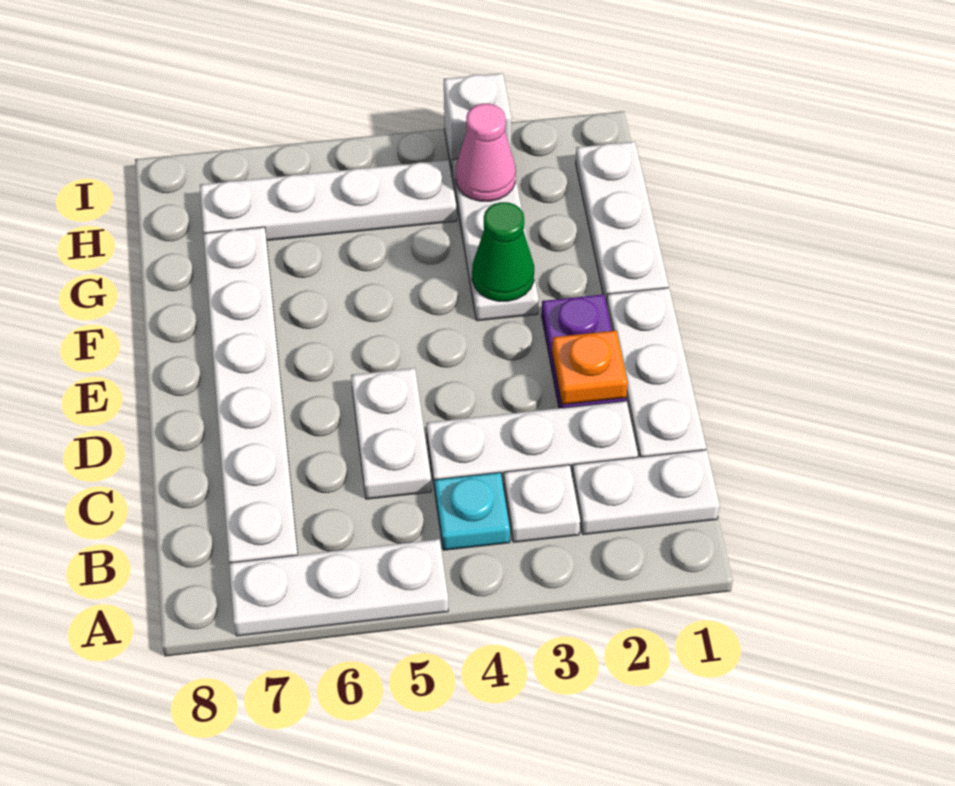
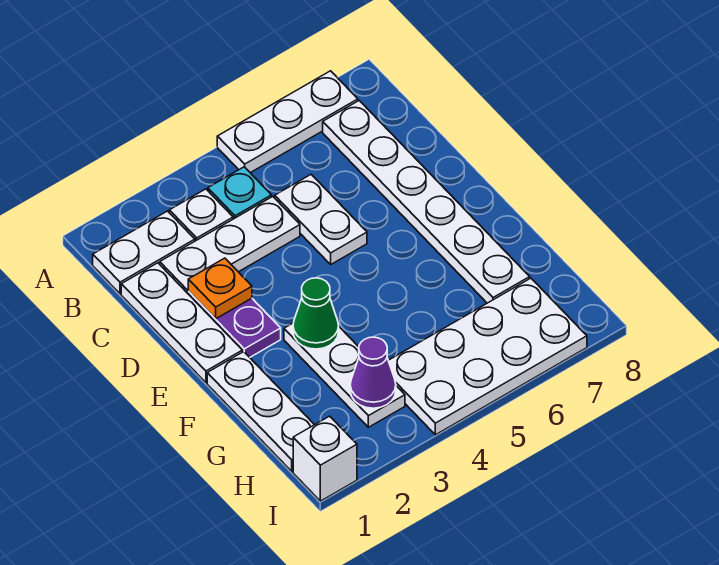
pink cone H3 level 2 -> purple cone H3 level 2
white plate H4:H7 level 1 -> white plate H4:I7 level 1
white brick I3 level 1 -> white brick I1 level 1

